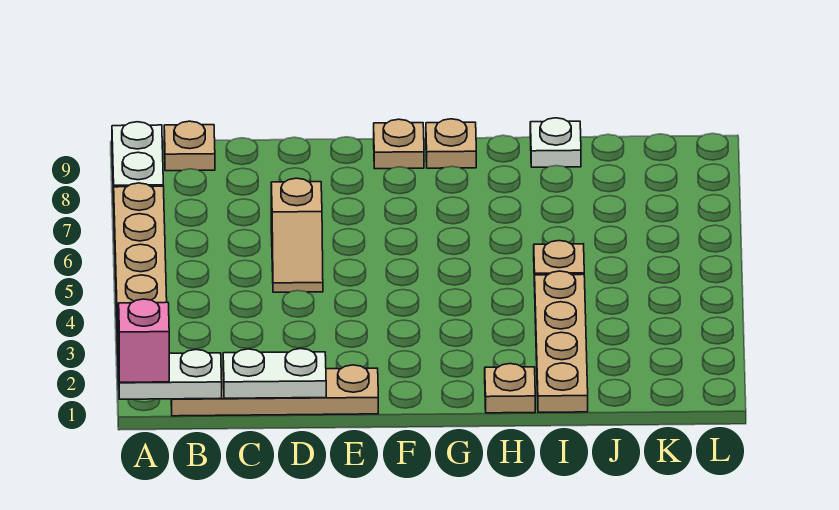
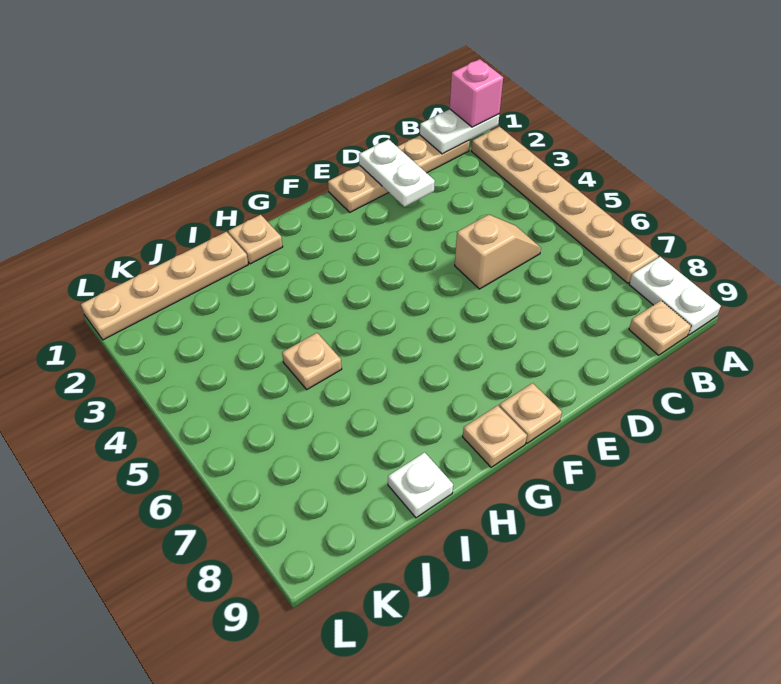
white plate C1:D1 level 2 -> white plate D1:D2 level 2
tan slope D5:D6 level 1 top 6 -> tan slope C5:D5 level 1 top D
tan plate I1:I4 level 1 -> tan plate I1:L1 level 1

